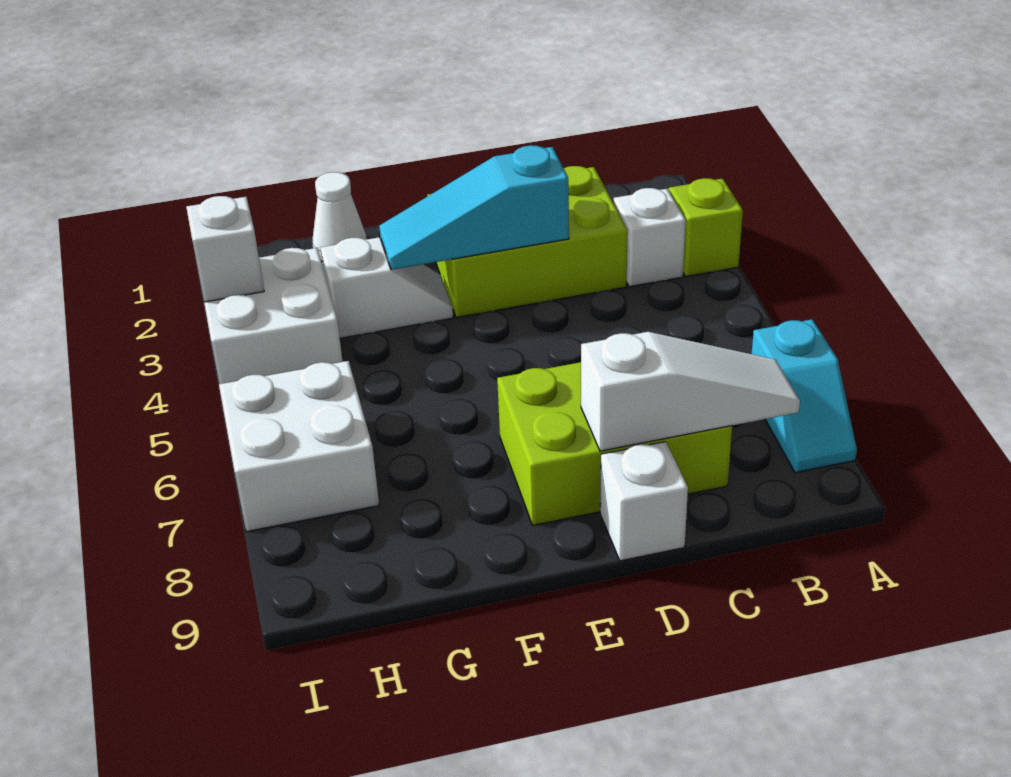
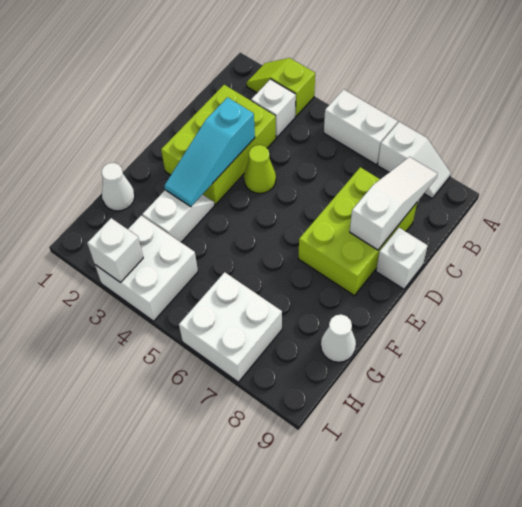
none -> white brick A5:A6 level 1
cyan slope A7:A8 level 1 top 7 -> white slope A7:A8 level 1 top 7
none -> lime cone D4 level 1
none -> white cone G9 level 1

